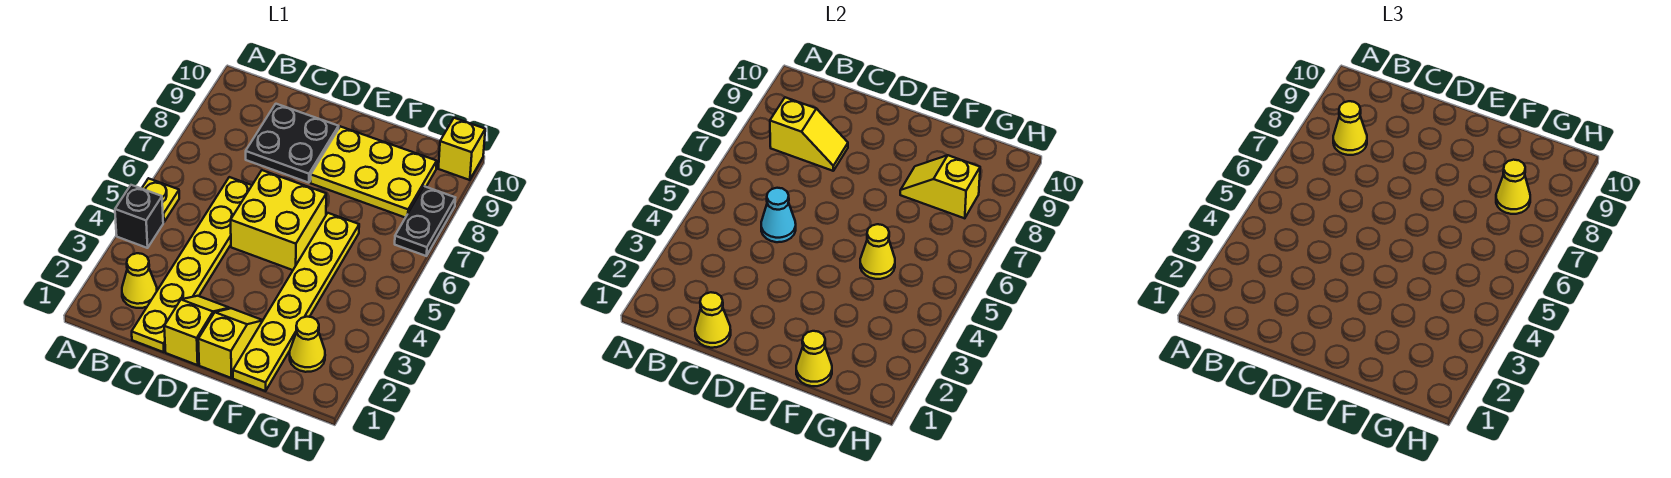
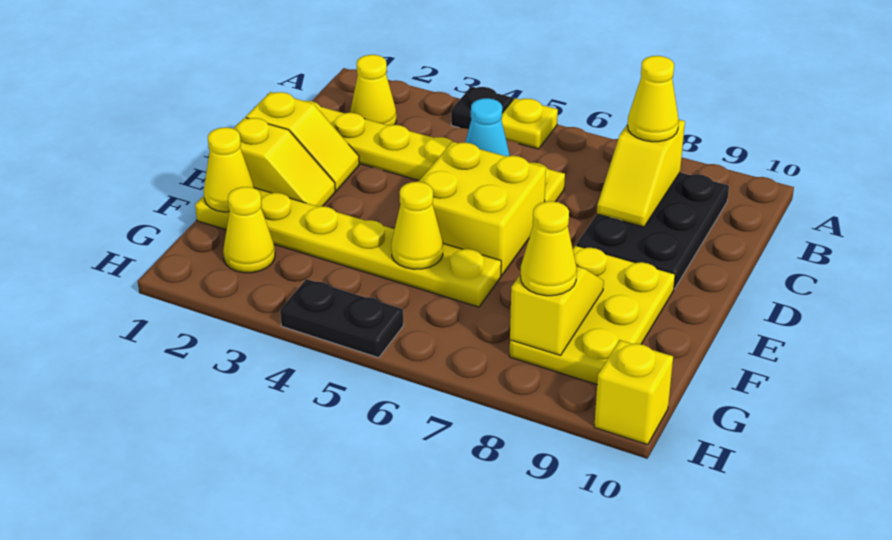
black brick A4 level 1 -> black plate A4 level 1
yellow cone C1 level 2 -> none
black plate C8:D9 level 1 -> black plate B8:D9 level 1
black plate H7:H8 level 1 -> black plate H4:H5 level 1

